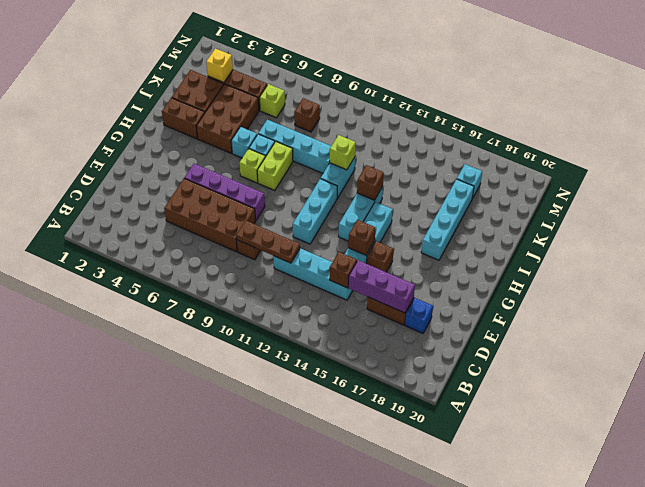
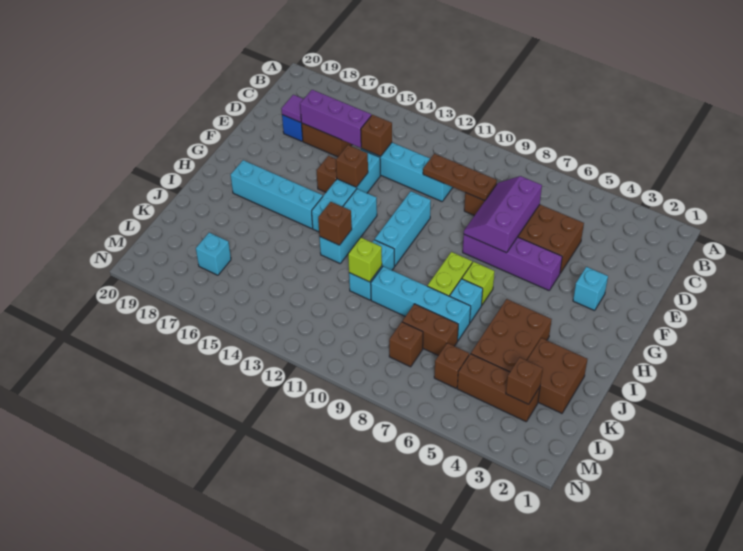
none -> purple slope D7:F8 level 2 top 7
none -> purple tile D18 level 2
cyan brick H17:K17 level 1 -> cyan brick H15:H18 level 1
brown brick I2:I3 level 1 -> brown brick K7:K8 level 1
cyan brick I6 level 1 -> cyan brick F3 level 1
yellow brick L3 level 2 -> brown brick L3 level 2
lime brick L6 level 1 -> brown brick L6 level 1

